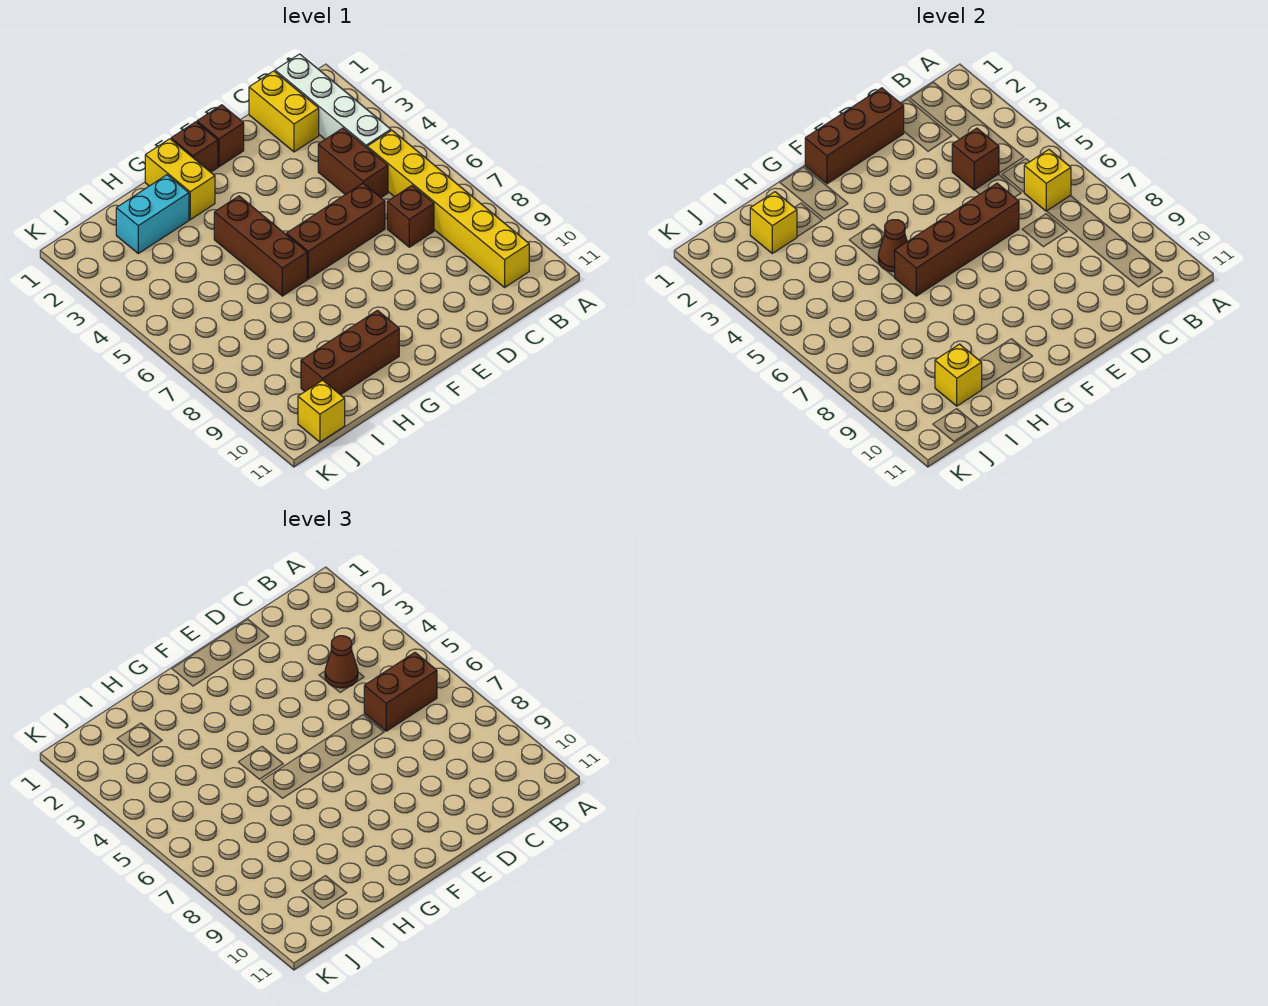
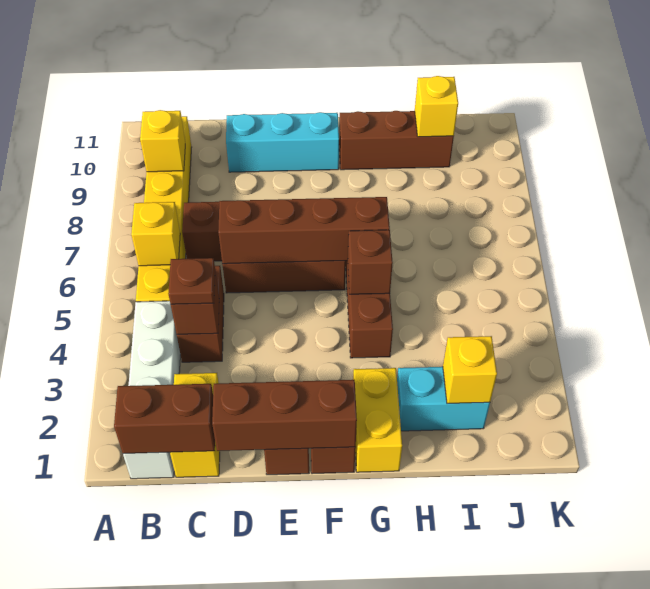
brown brick B6:C6 level 3 -> brown brick B1:C1 level 2
brown cone C4 level 3 -> brown plate C4 level 3
none -> cyan brick D10:F10 level 1
brown cone G5 level 2 -> brown brick G5 level 2
yellow brick J11 level 1 -> yellow brick B9 level 2

